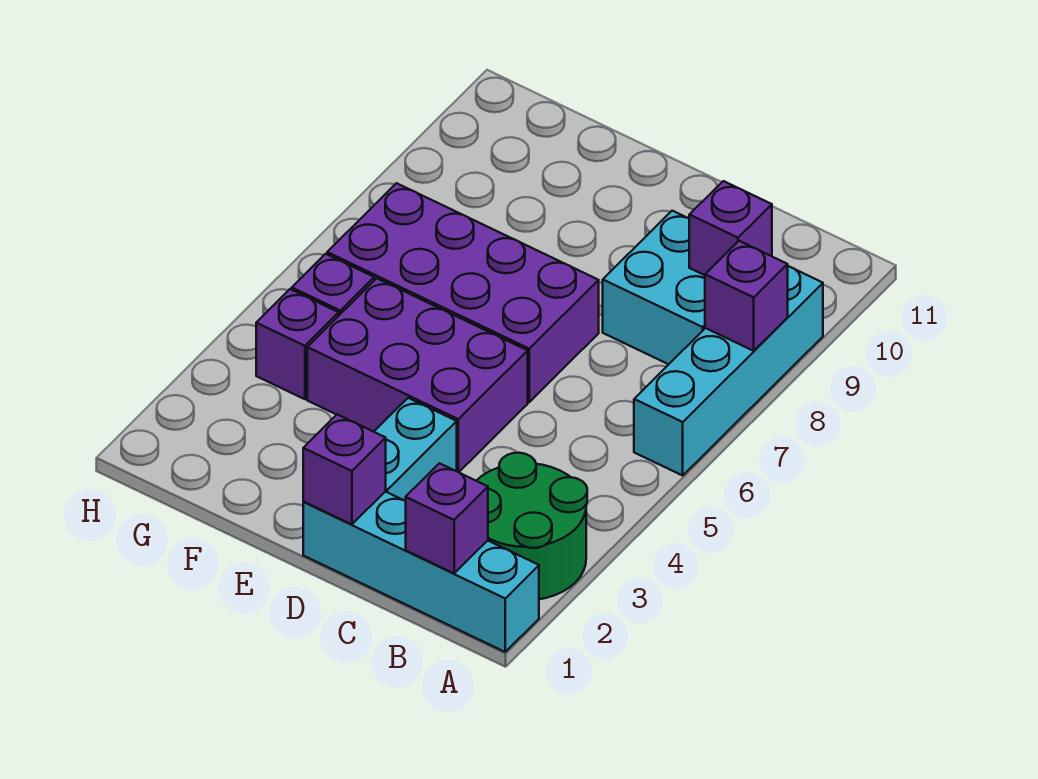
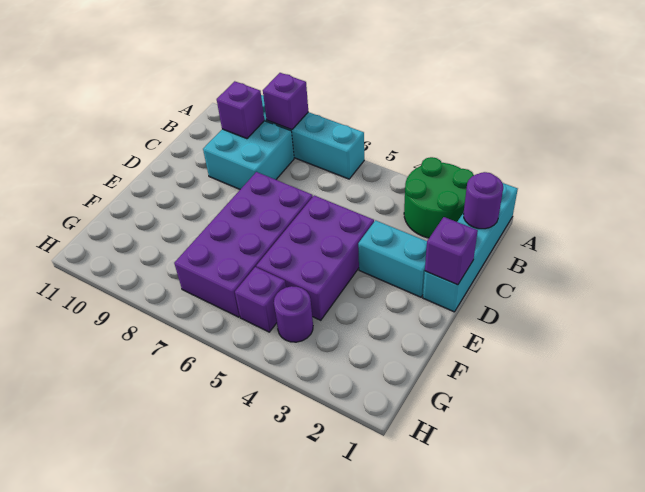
purple brick B1 level 2 -> purple round brick B1 level 2
purple brick G4 level 1 -> purple round brick G4 level 1

